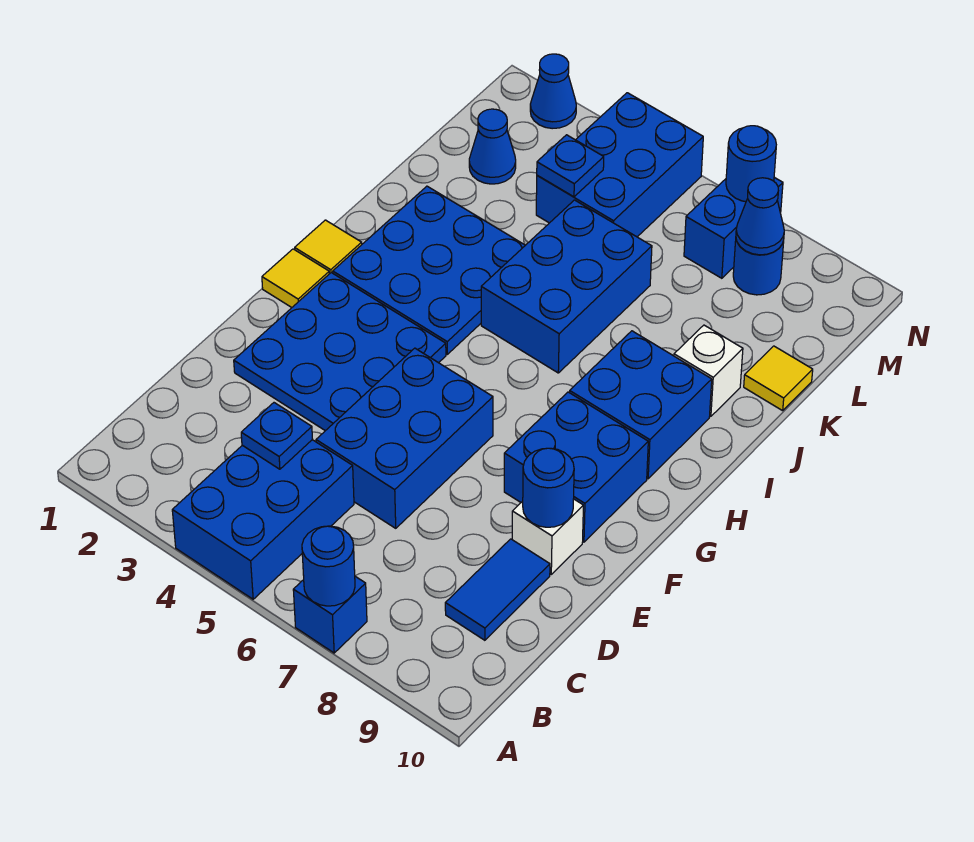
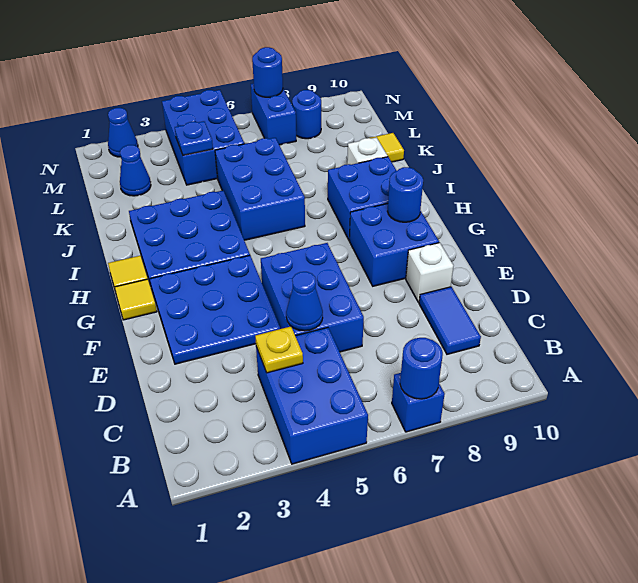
blue plate C4 level 2 -> yellow plate C4 level 2
blue round brick E9 level 2 -> blue round brick G9 level 2
blue cone M8 level 2 -> blue cone D5 level 2

